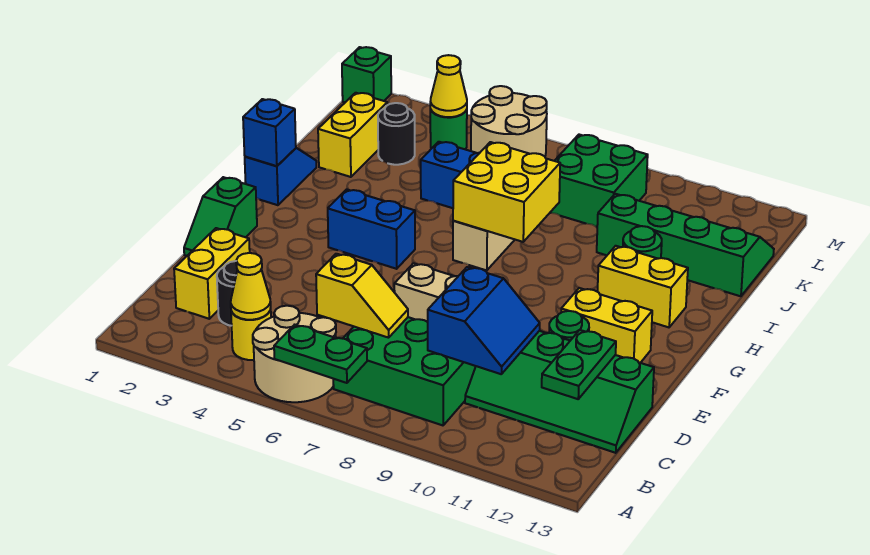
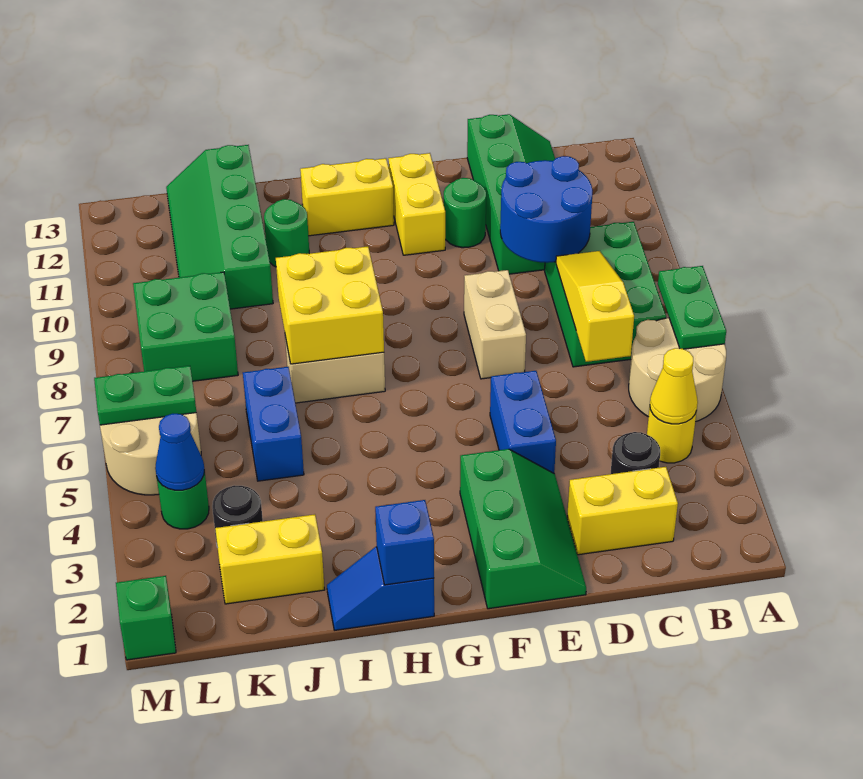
yellow slope C6:C7 level 2 top 6 -> yellow slope C6:C8 level 2 top 6
blue slope C9:D10 level 2 top 9 -> blue round brick C9:D10 level 2
green plate C12:D12 level 2 -> green plate L6:M6 level 2
green slope E1:F1 level 1 top F -> green slope E1:F3 level 1 top F
blue brick G4:G5 level 1 -> blue brick E4:E5 level 1
yellow brick H11:H12 level 1 -> yellow brick G12:H12 level 1
yellow cone L4 level 2 -> blue cone L4 level 2

